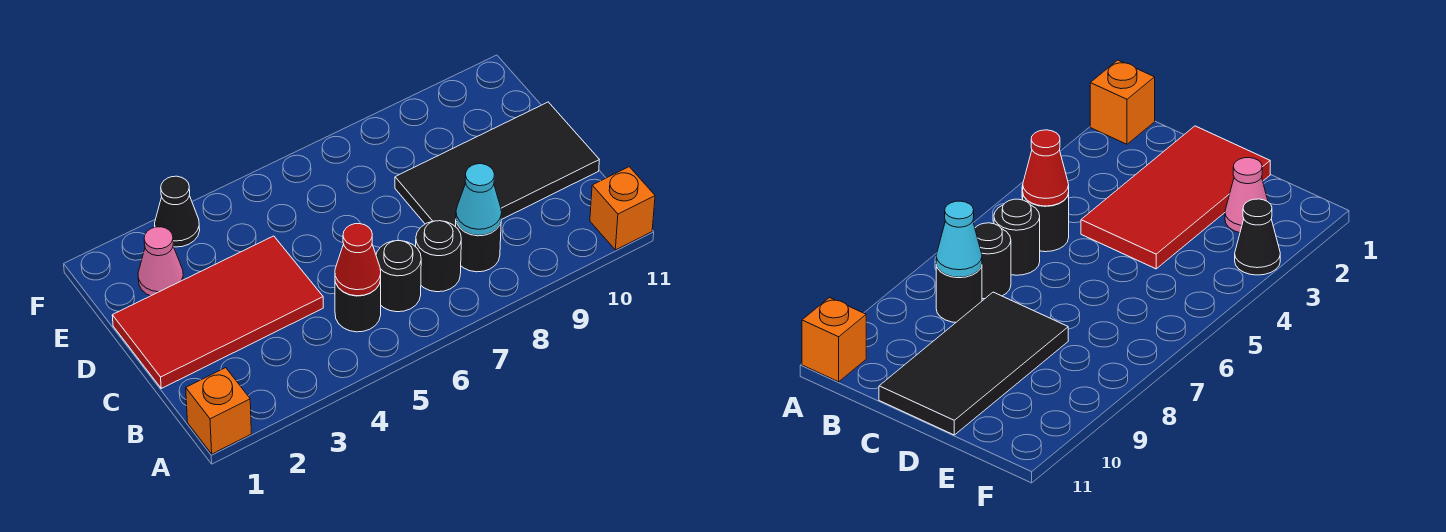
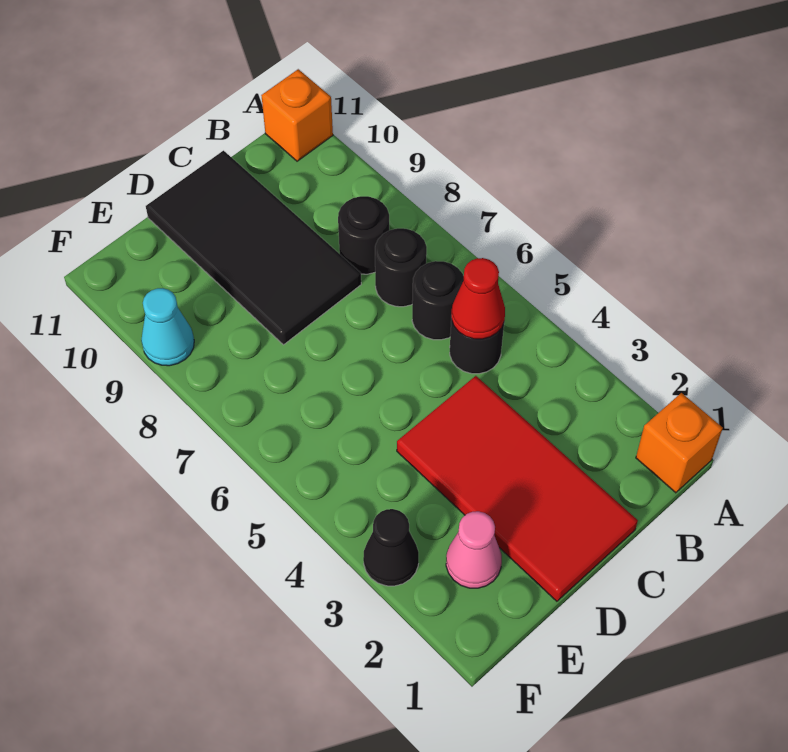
cyan cone B8 level 2 -> cyan cone F9 level 1

